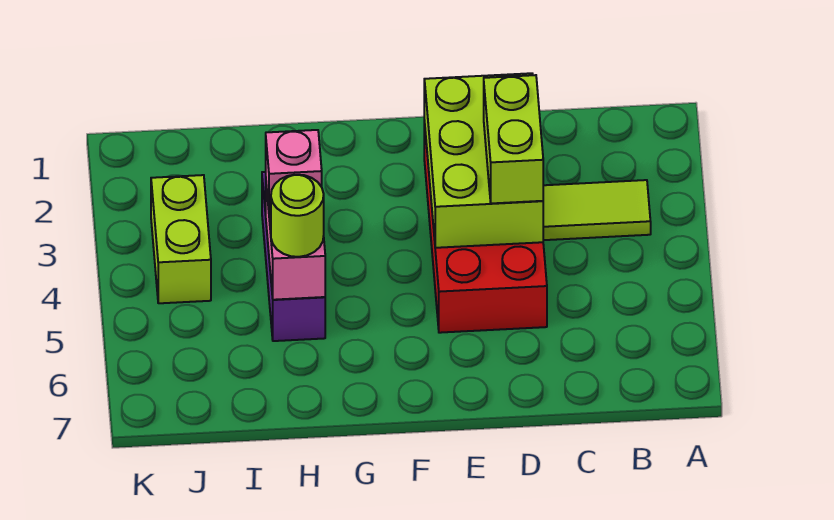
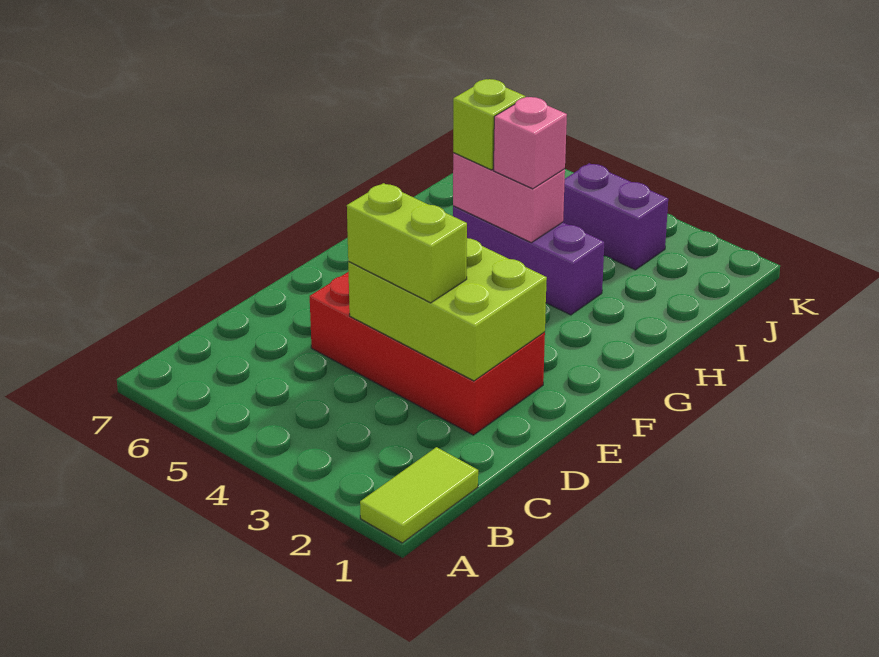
lime tile B3:C3 level 1 -> lime tile A1:B1 level 1
lime round brick H5 level 3 -> lime brick H5 level 3
lime brick J3:J4 level 1 -> purple brick J3:J4 level 1

